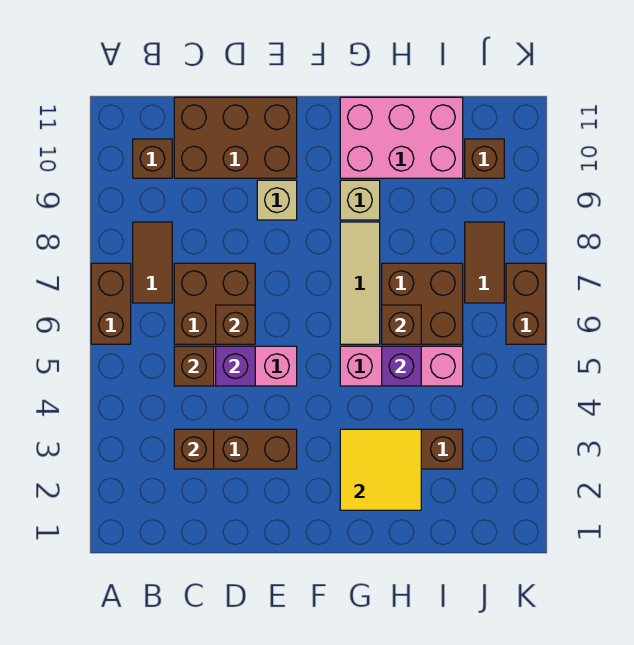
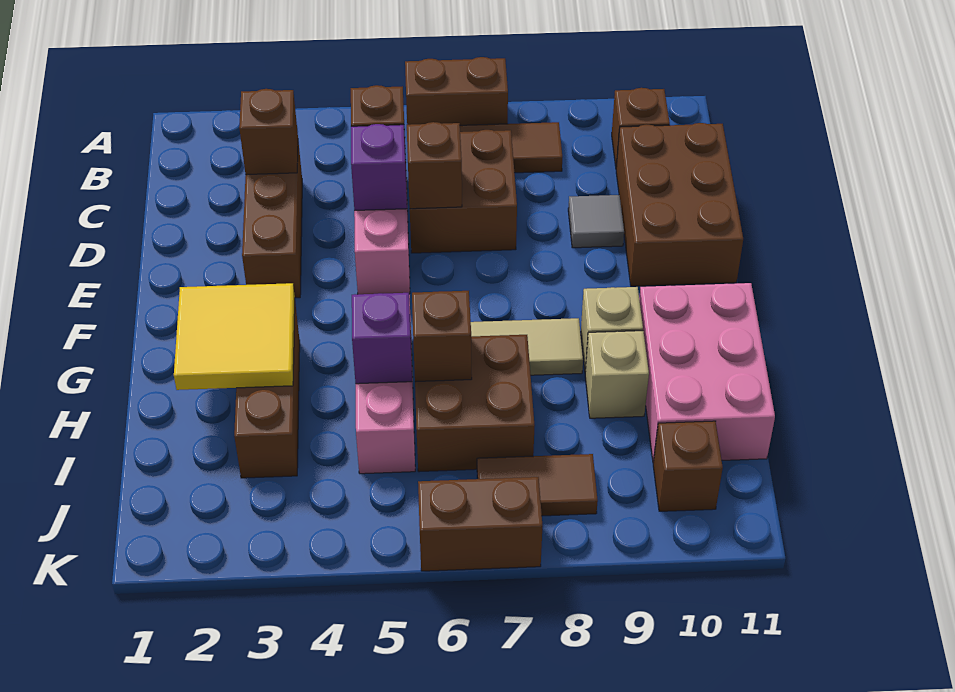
none -> grey tile D9 level 1
tan brick E9 level 1 -> tan brick H9 level 1

